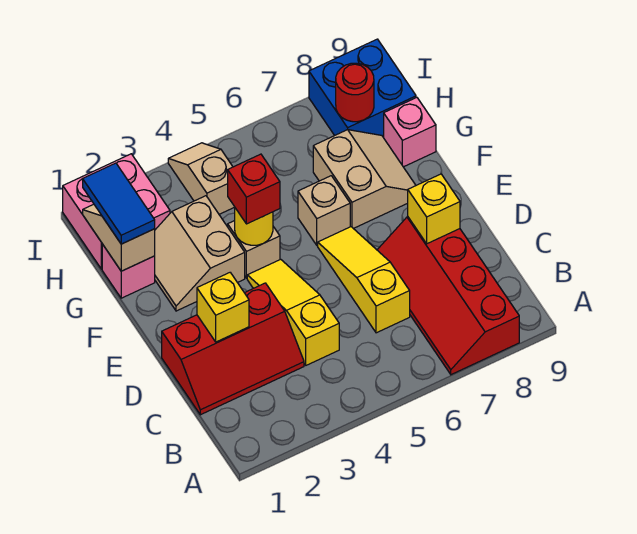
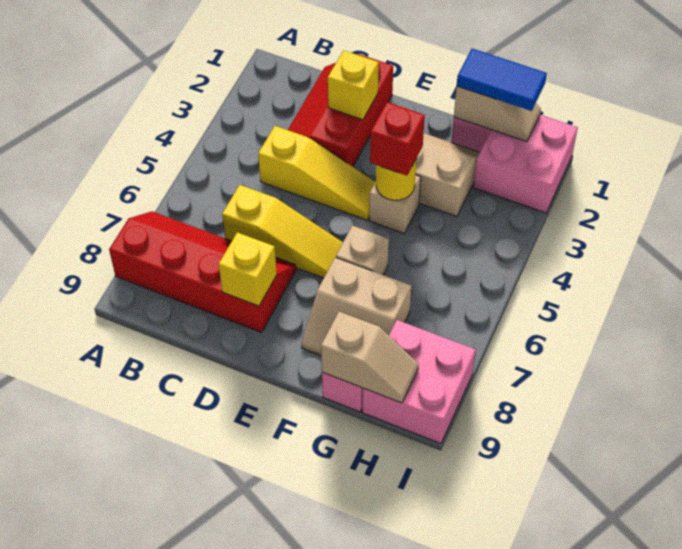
tan slope H4:I4 level 1 top H -> tan slope G9:H9 level 2 top G
blue brick H8:I9 level 1 -> pink brick H8:I9 level 1
red round brick H8 level 2 -> none

